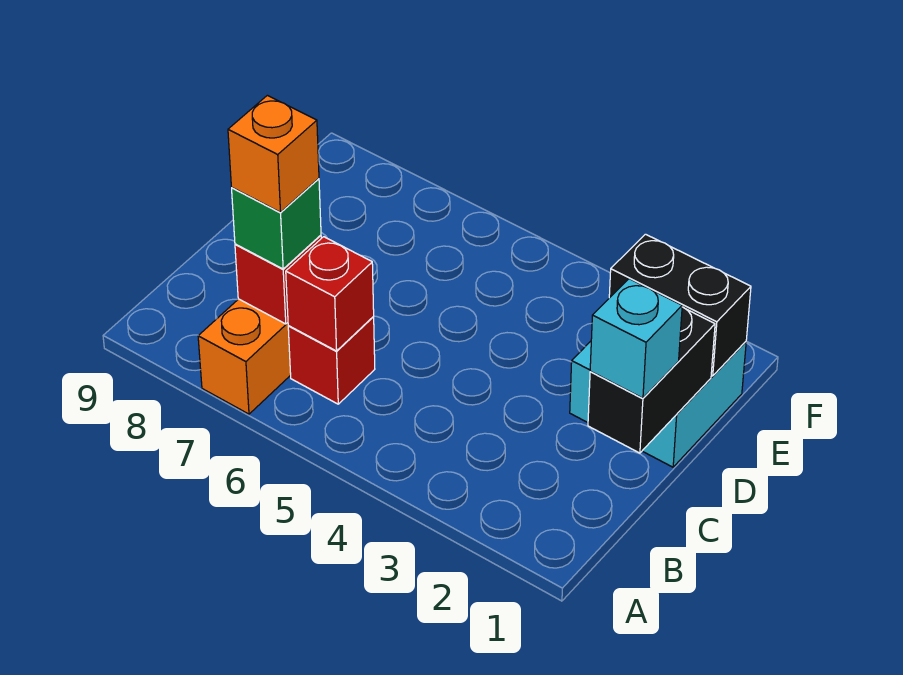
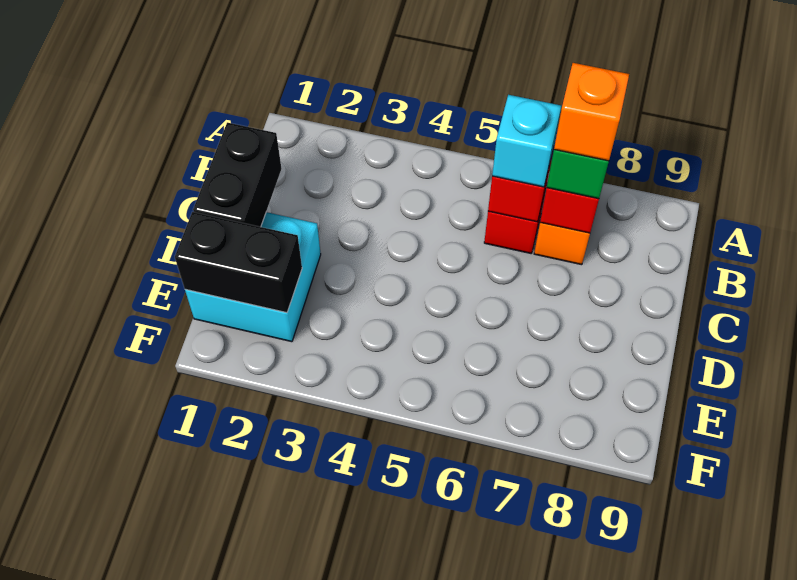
cyan brick C1 level 3 -> cyan brick B6 level 3

